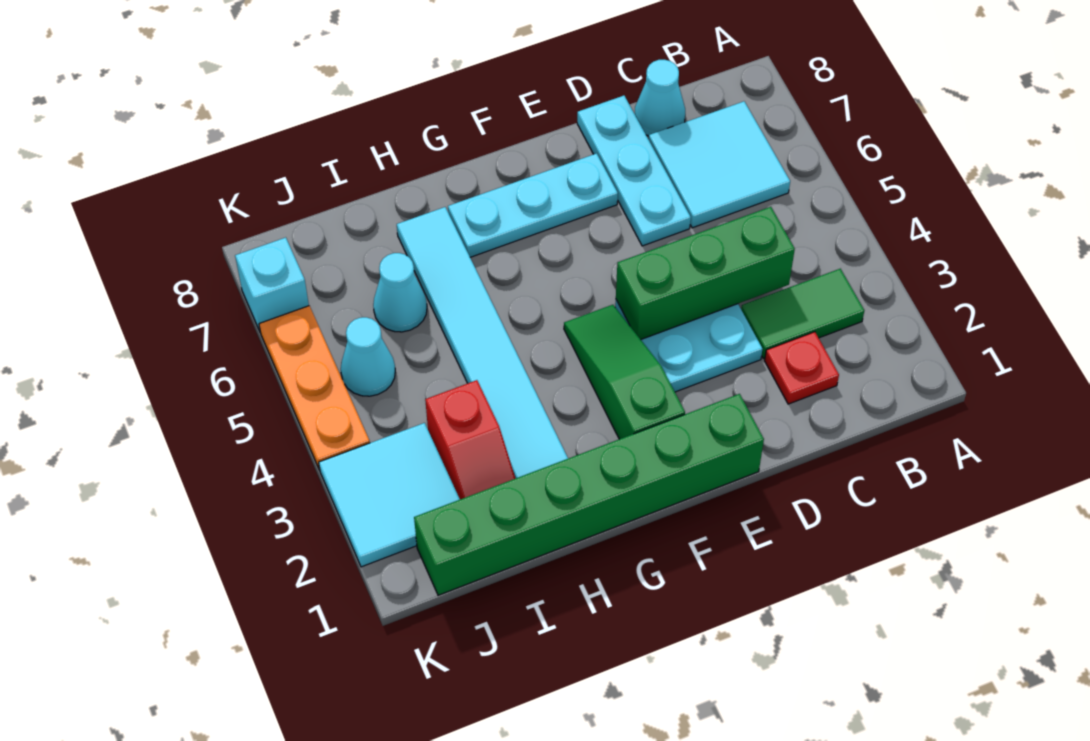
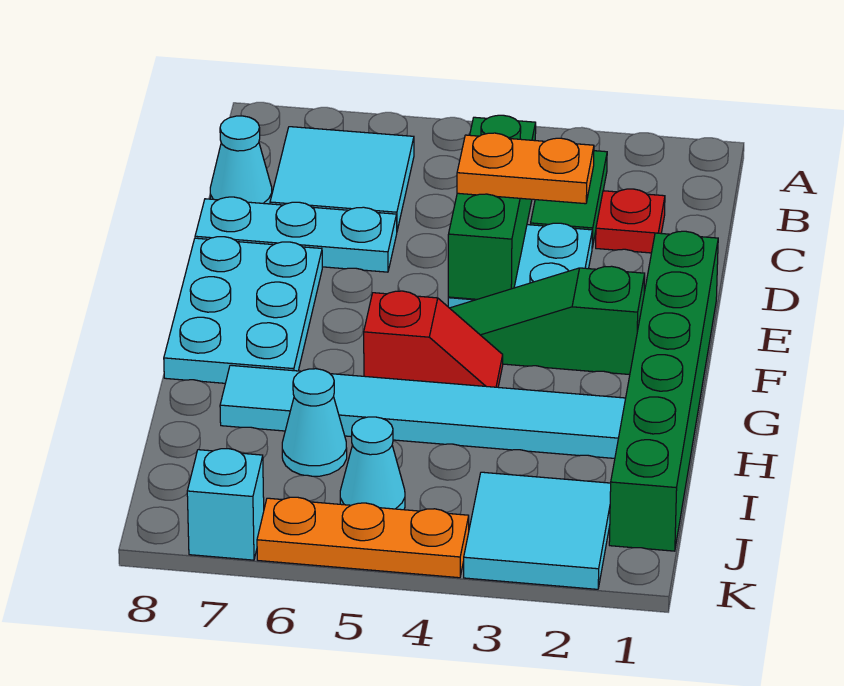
none -> orange plate D3:D4 level 3
cyan plate E7:G7 level 1 -> cyan plate E7:G8 level 1
red slope I2:I3 level 1 top 3 -> red slope G4:G5 level 1 top 5

